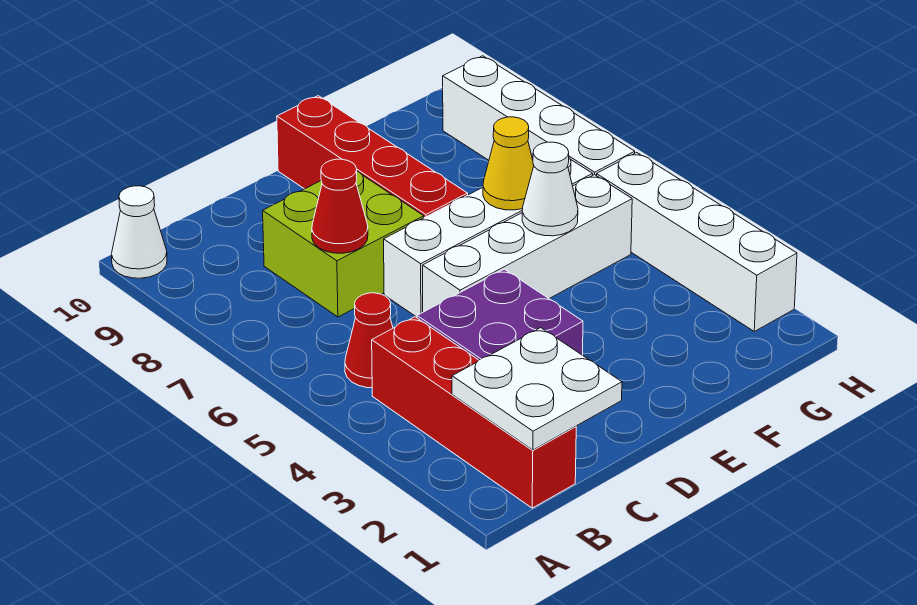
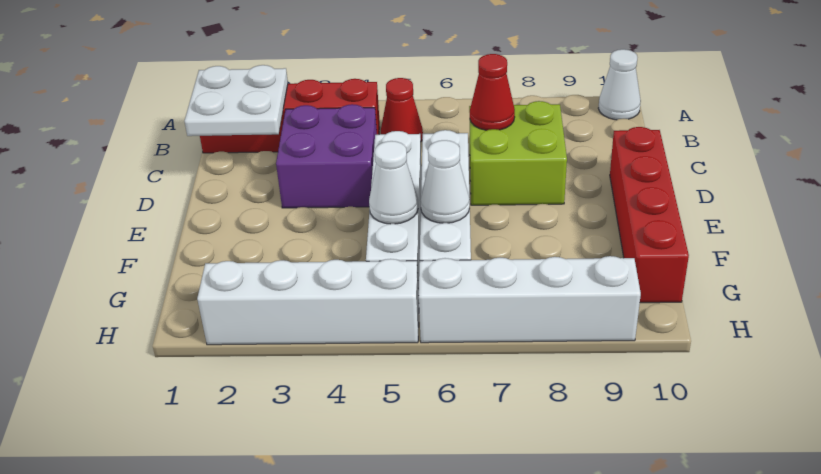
red brick E7:E10 level 1 -> red brick D10:G10 level 1
yellow cone F6 level 2 -> white cone F6 level 2

